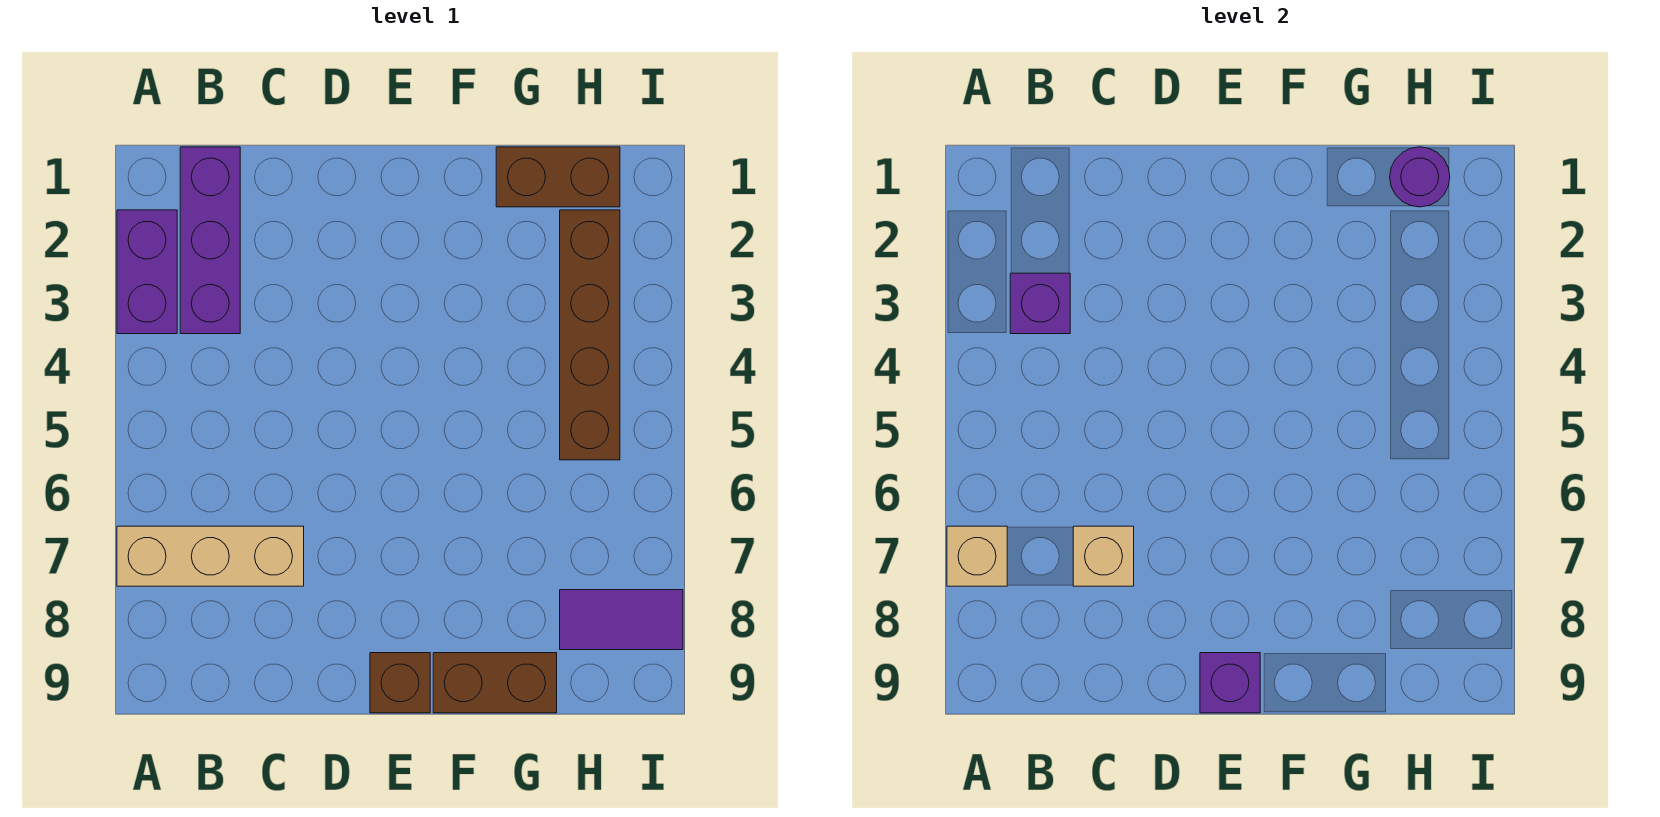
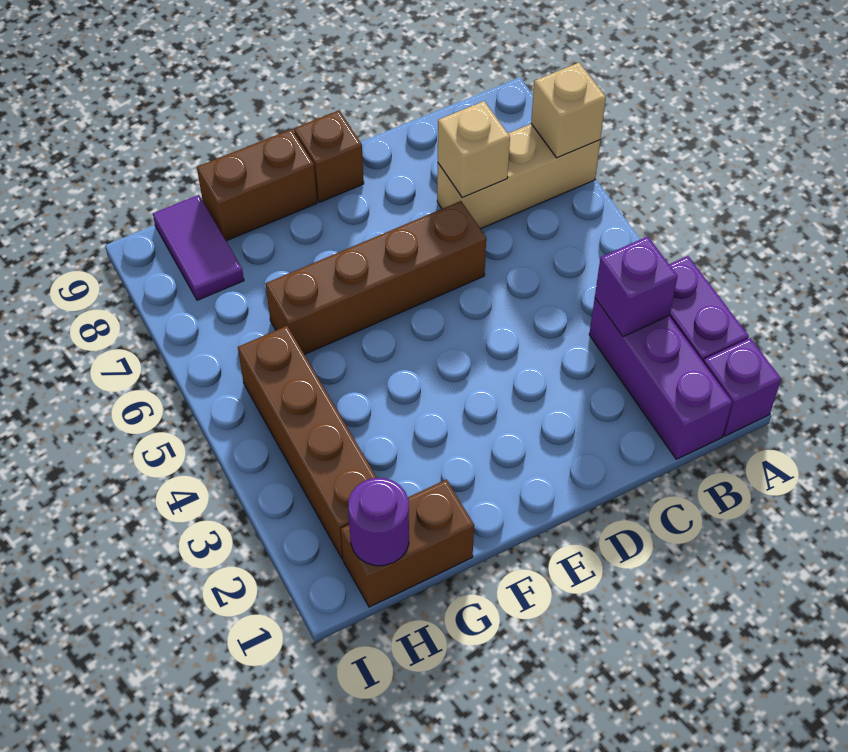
none -> brown brick D6:G6 level 1
purple brick E9 level 2 -> purple brick A1 level 1
purple tile H8:I8 level 1 -> purple tile H8:H9 level 1

